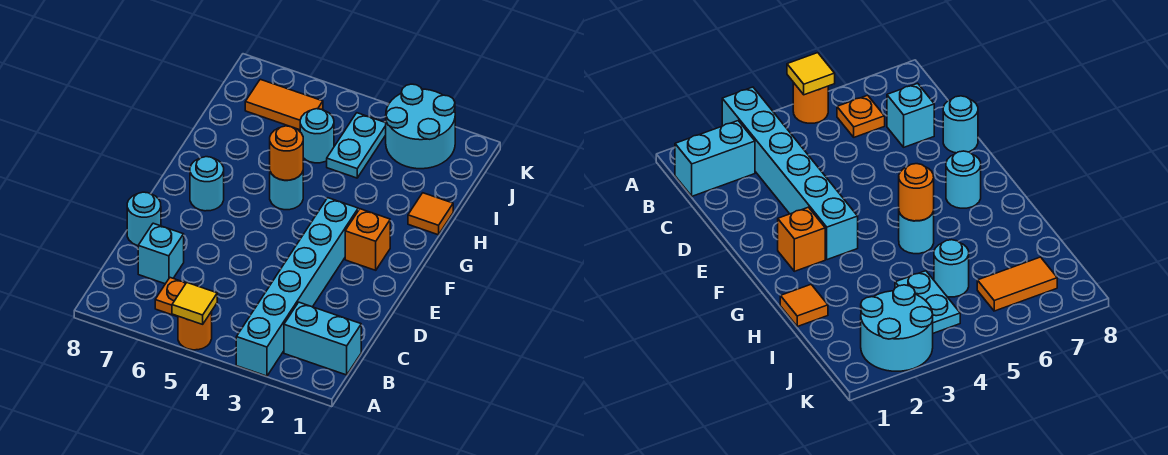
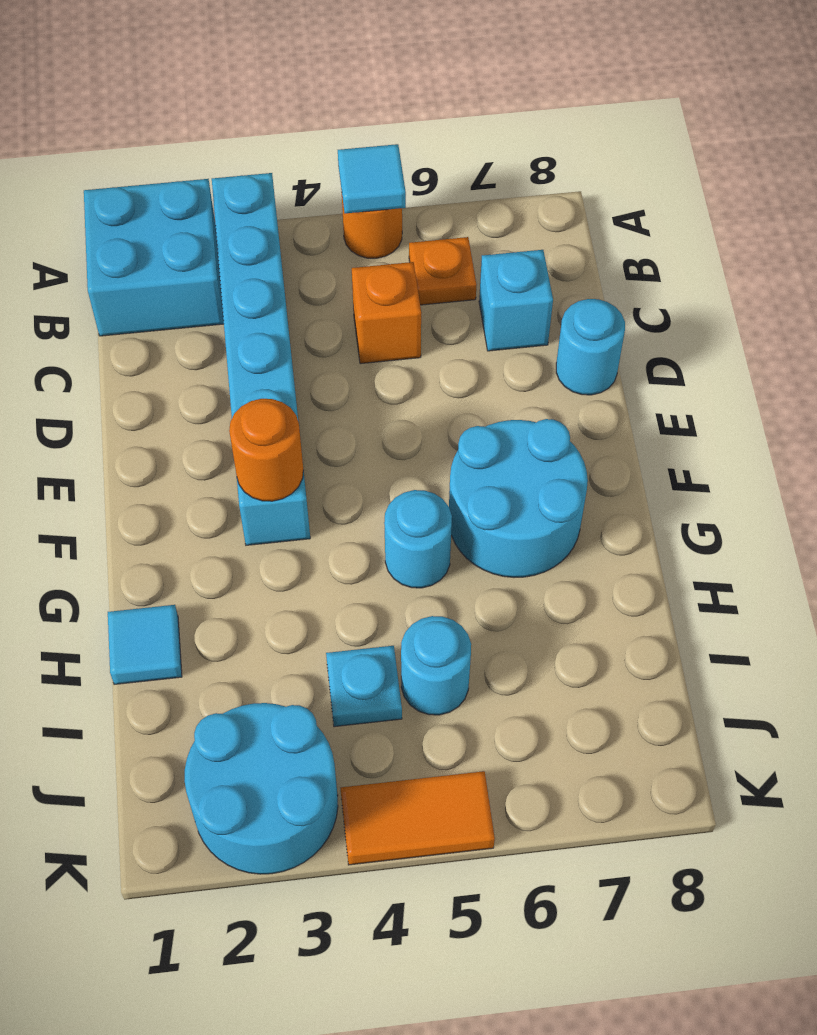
yellow tile A5 level 2 -> cyan tile A5 level 2
cyan brick B1:B2 level 1 -> cyan brick A1:B2 level 1
orange brick F2 level 1 -> orange brick C5 level 1
cyan round brick F7 level 1 -> cyan round brick F6:G7 level 1
orange round brick G5 level 2 -> orange round brick F3 level 2
orange tile H1 level 1 -> cyan tile H1 level 1
cyan plate I4:J4 level 1 -> cyan plate I4 level 1
orange tile J6:J7 level 1 -> orange tile K4:K5 level 1

